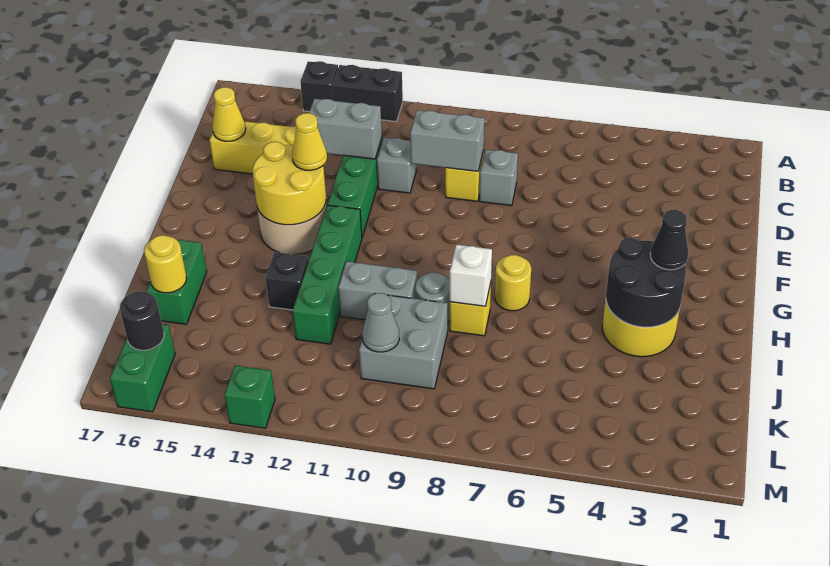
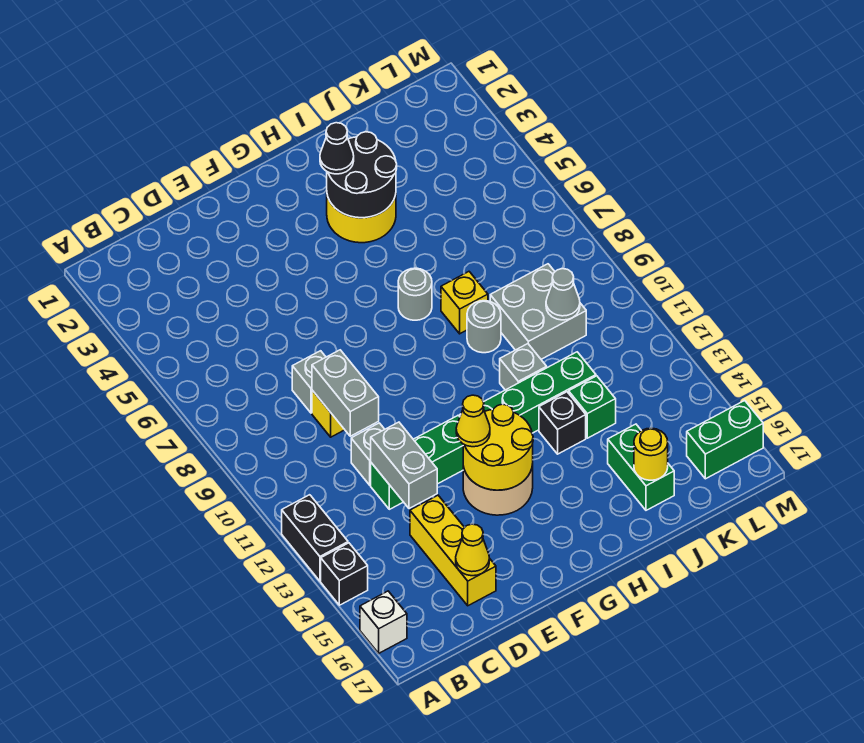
yellow round brick H7 level 1 -> grey round brick H7 level 1
white brick I8 level 2 -> white brick A16 level 1
grey brick I10:I11 level 1 -> grey brick I11 level 1
green brick I16:J16 level 1 -> green brick J15:J16 level 1
black round brick L16 level 2 -> none
green brick M13 level 1 -> green brick J13 level 1

